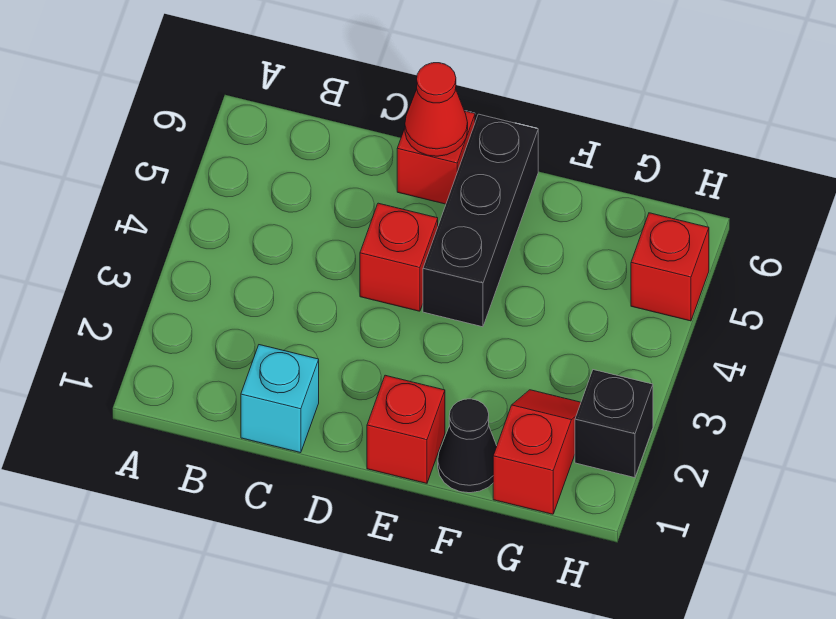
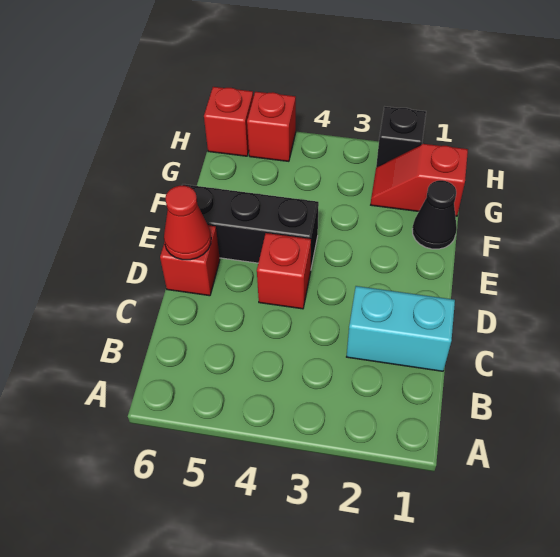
cyan brick C1 level 1 -> cyan brick C1:C2 level 1
red brick E1 level 1 -> red brick H6 level 1

